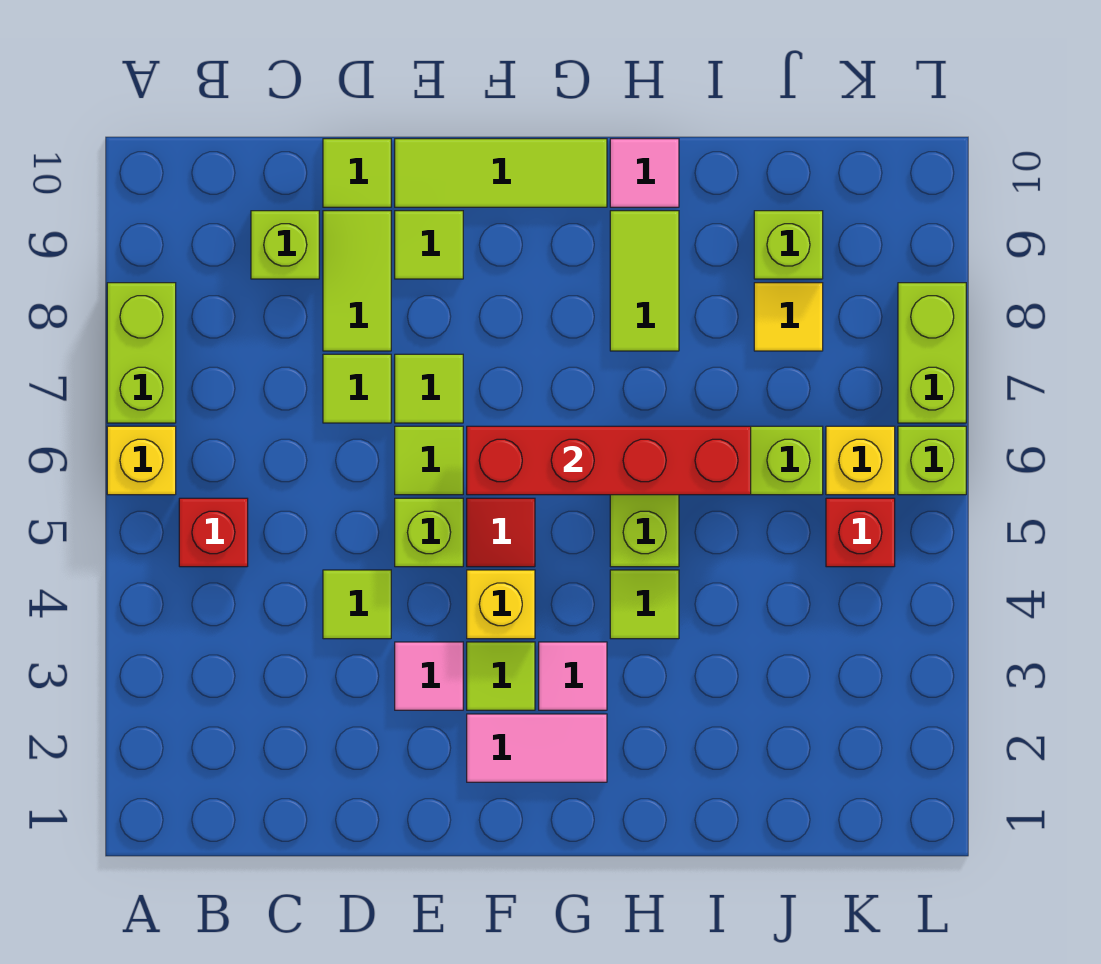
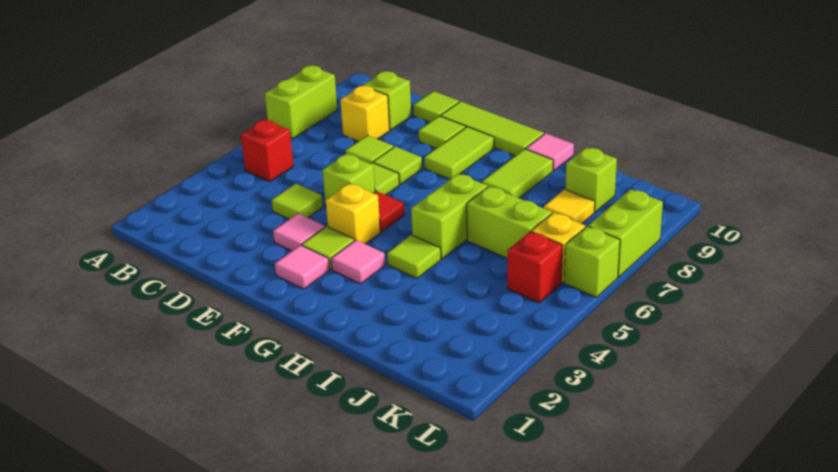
yellow brick A6 level 1 -> yellow brick C8 level 1
lime tile D8:D9 level 1 -> lime tile F8:F9 level 1
pink tile F2:G2 level 1 -> pink tile F2 level 1
red brick F6:I6 level 2 -> none

